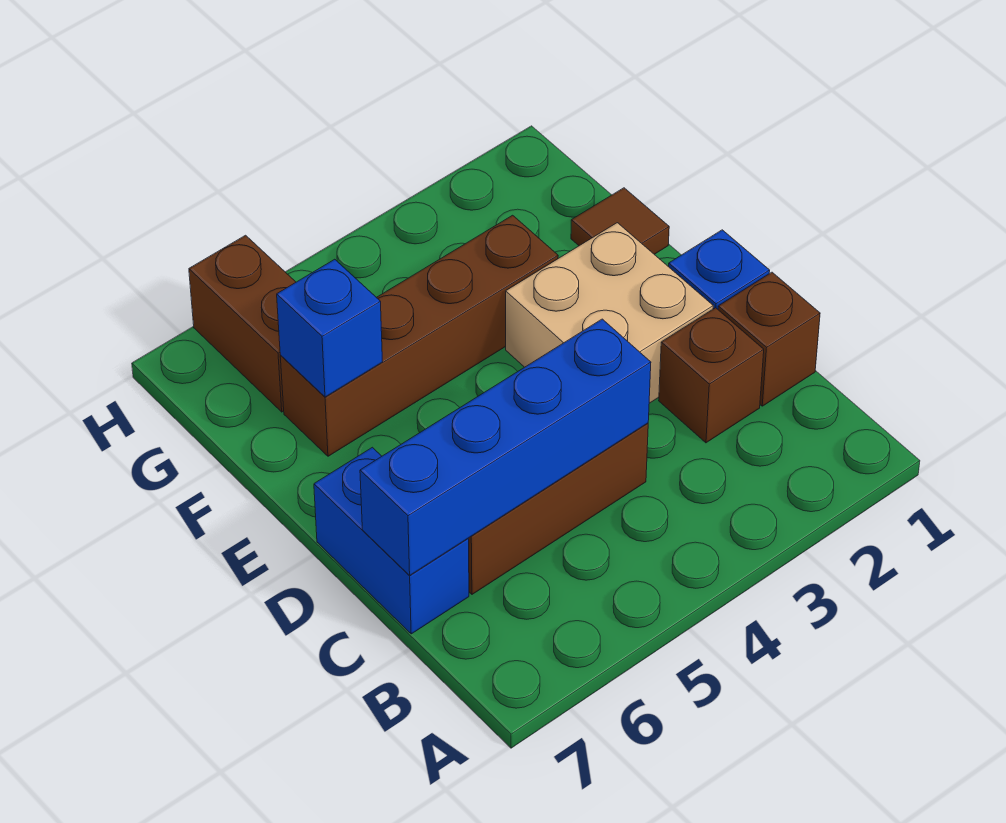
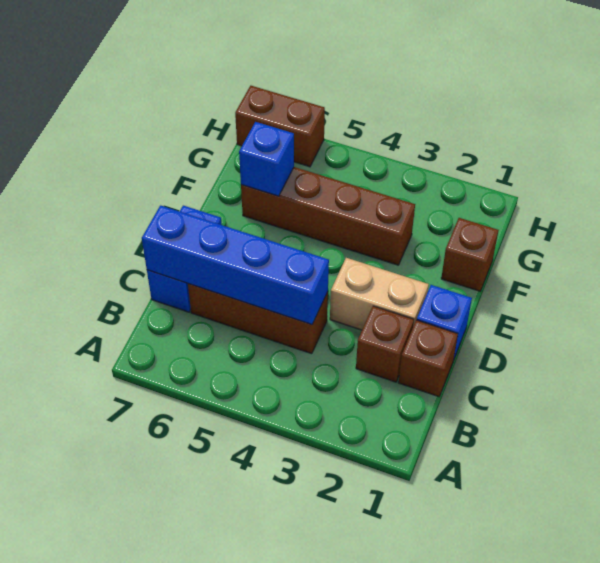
tan brick D2:E3 level 1 -> tan brick D2:D3 level 1
brown tile F1 level 1 -> brown brick F1 level 1
brown brick G6:H6 level 1 -> brown brick H6:H7 level 1

